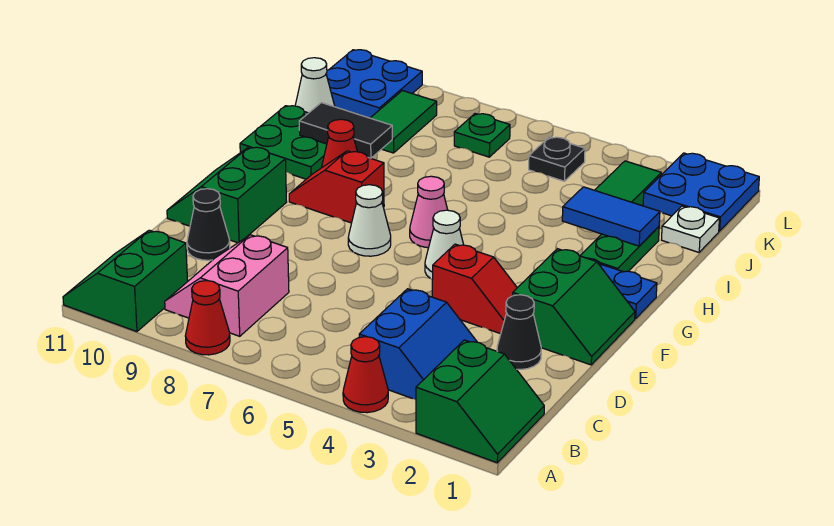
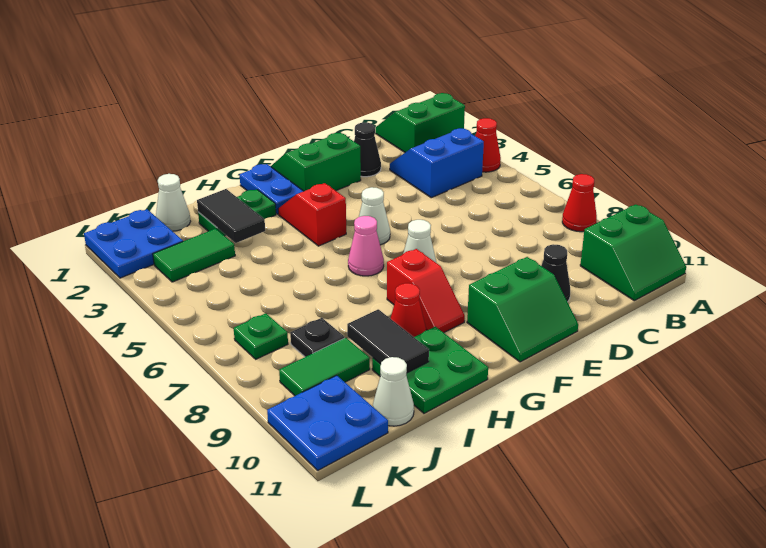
pink slope B8:C9 level 1 top 8 -> none
red slope E3:E4 level 1 top 4 -> red slope G3:G4 level 1 top 4
blue tile I2:I3 level 2 -> black tile I2:I3 level 2
white plate J1 level 1 -> white cone J1 level 1
black plate K5 level 1 -> black plate J8 level 1

